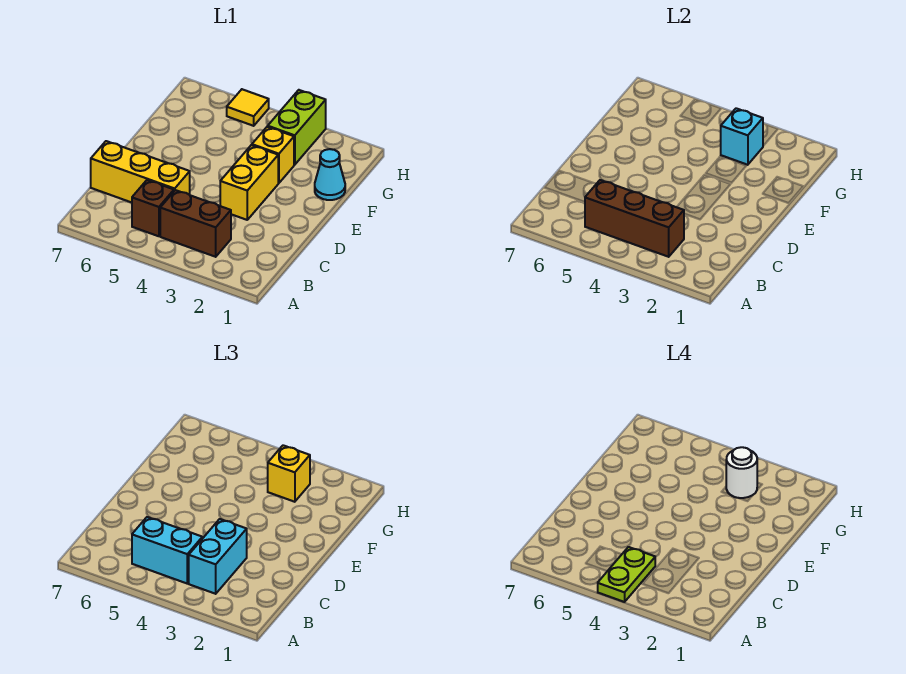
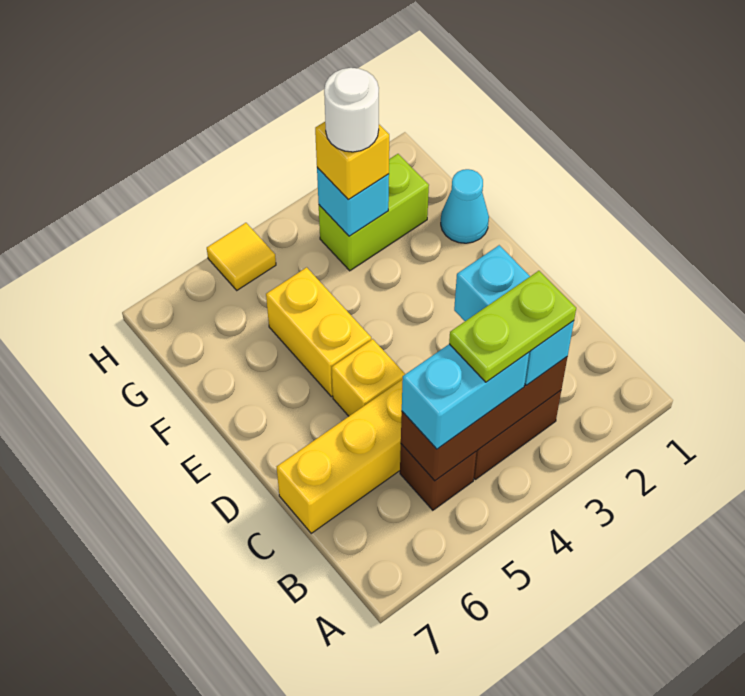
lime plate A4:B4 level 4 -> lime plate B3:B4 level 4
yellow brick D3:E3 level 1 -> yellow brick E5:F5 level 1
yellow brick F3 level 1 -> yellow brick D5 level 1
lime brick G3:H3 level 1 -> lime brick G2:G3 level 1

